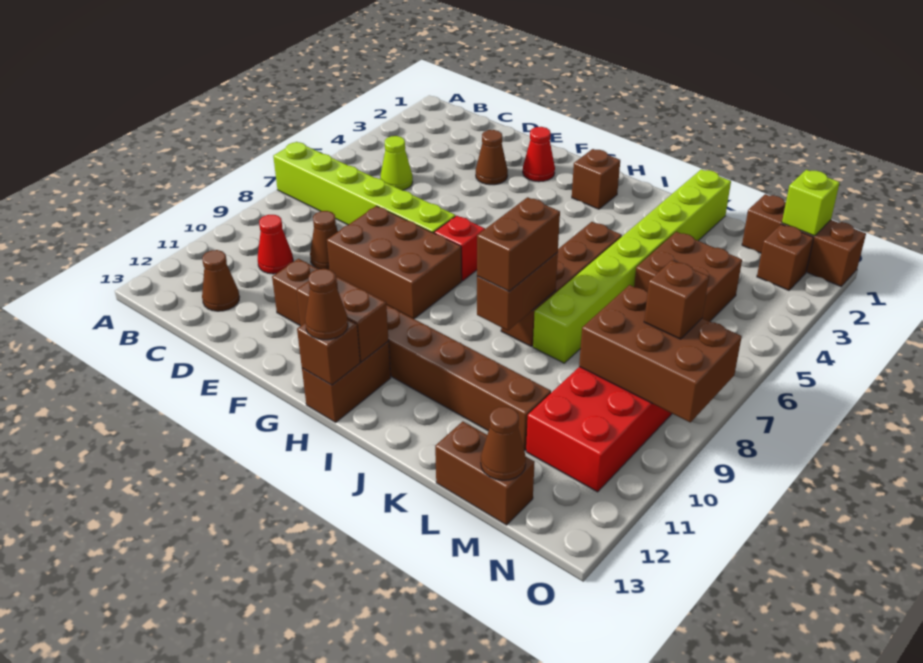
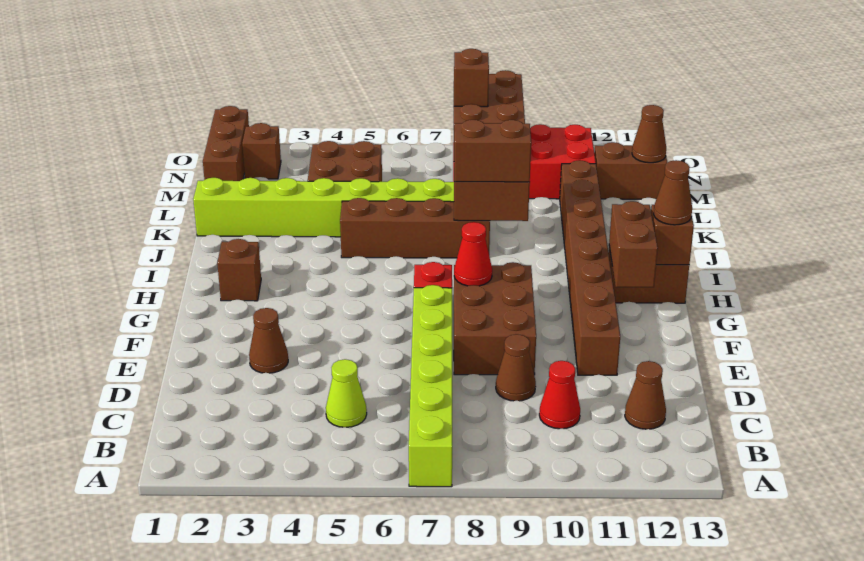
red cone F2 level 1 -> red cone G8 level 2
brown brick L13:M13 level 1 -> brown brick M12:M13 level 1
lime brick N1 level 2 -> none

